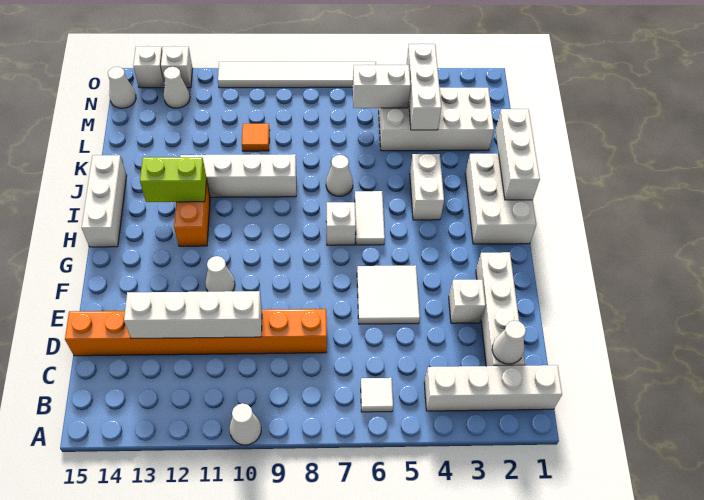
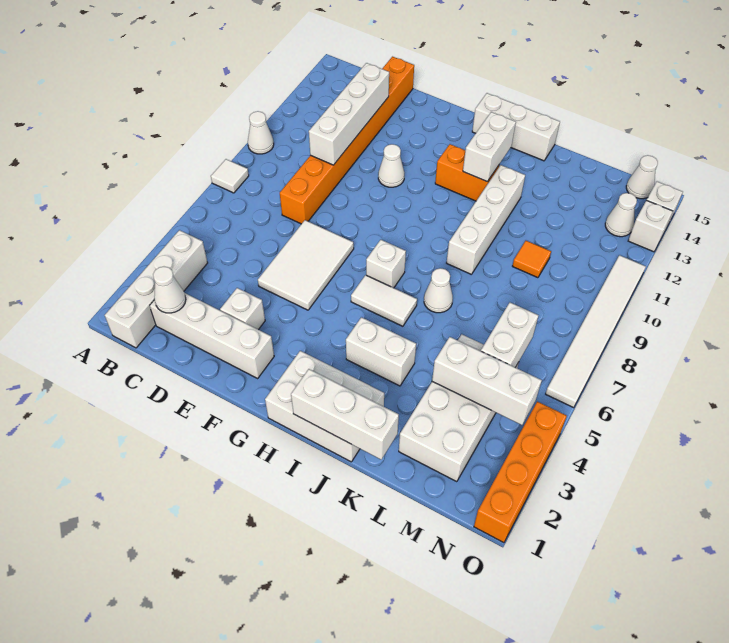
white tile B6 level 1 -> white tile A8 level 1
white tile E5:F6 level 1 -> white tile E5:F7 level 1
lime brick I12:I13 level 2 -> white brick I12:I13 level 2
none -> orange brick O1:O4 level 1

